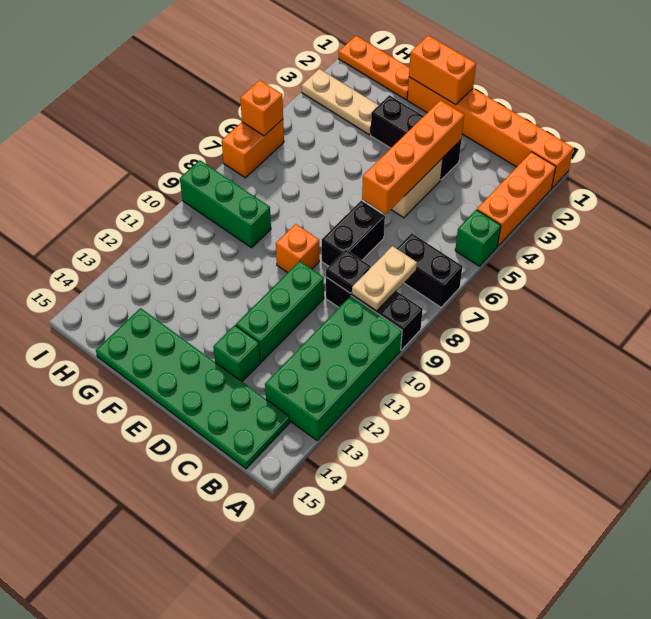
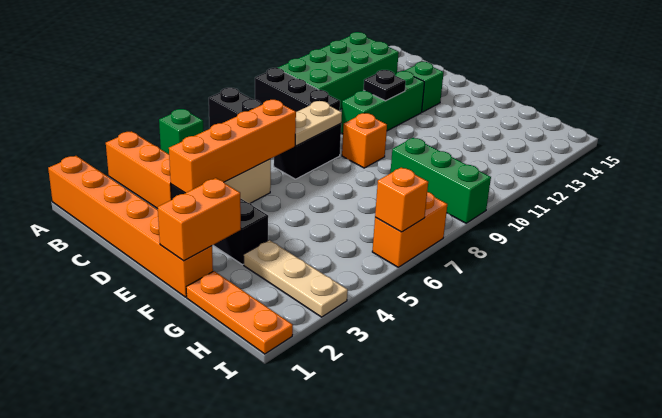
orange brick A2:A4 level 1 -> orange brick A3:C3 level 1
tan plate B8:B9 level 2 -> tan plate D7:D8 level 2
green plate B14:G15 level 1 -> none
black plate C9 level 2 -> black plate D11 level 2
orange brick E1:F1 level 2 -> orange brick F1:F2 level 2

